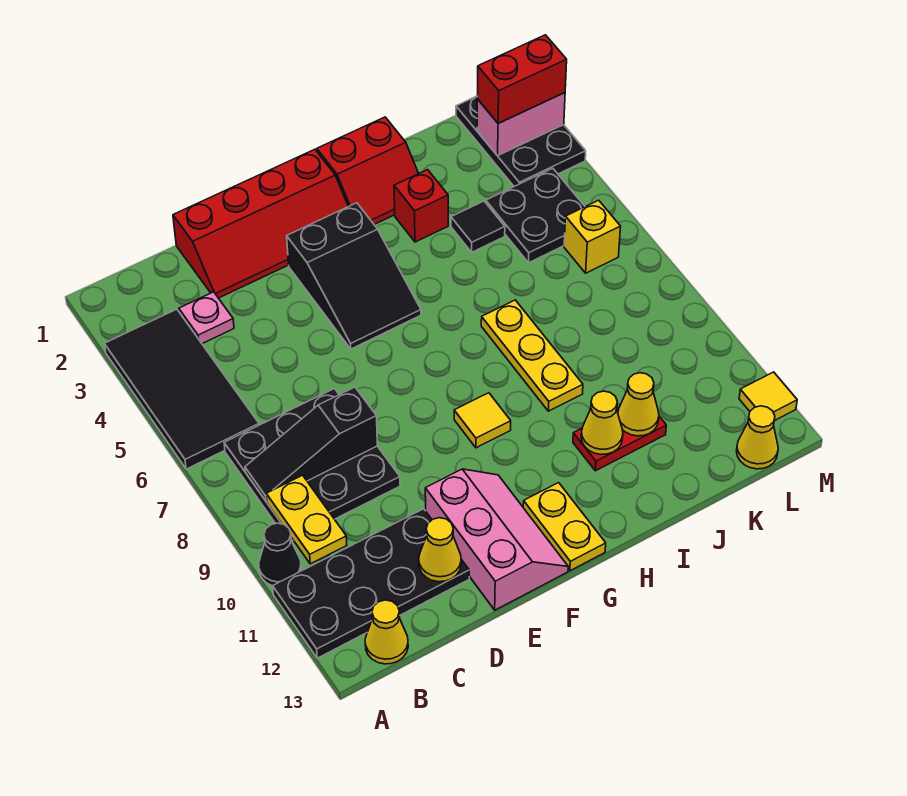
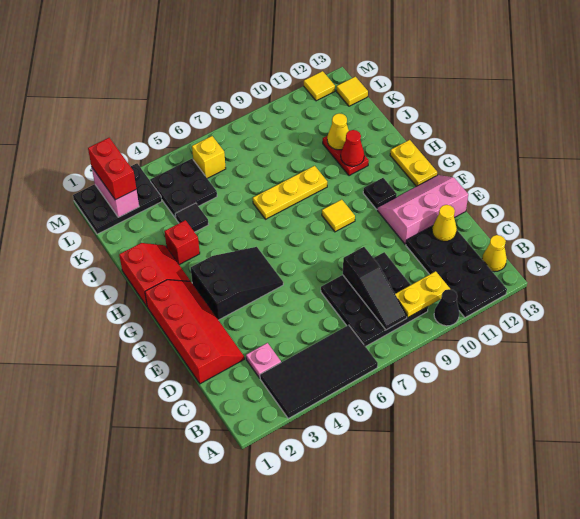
none -> black plate G11 level 1
yellow plate G12:G13 level 1 -> yellow plate G13:H13 level 1
yellow cone I11 level 2 -> red cone I11 level 2
yellow cone L13 level 1 -> yellow tile L13 level 1

